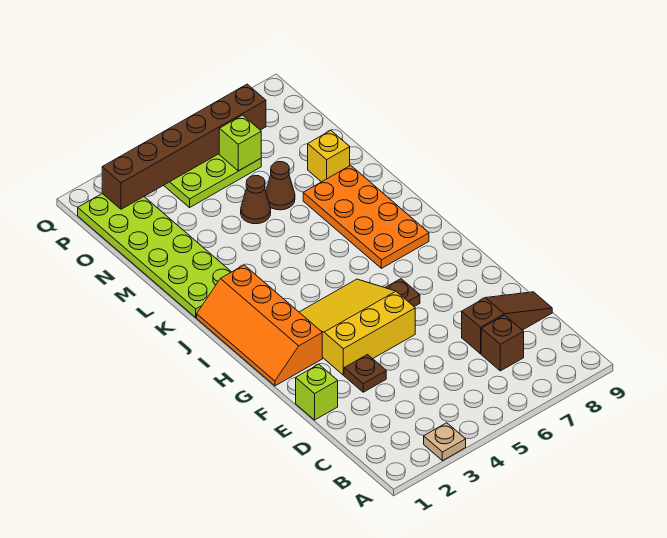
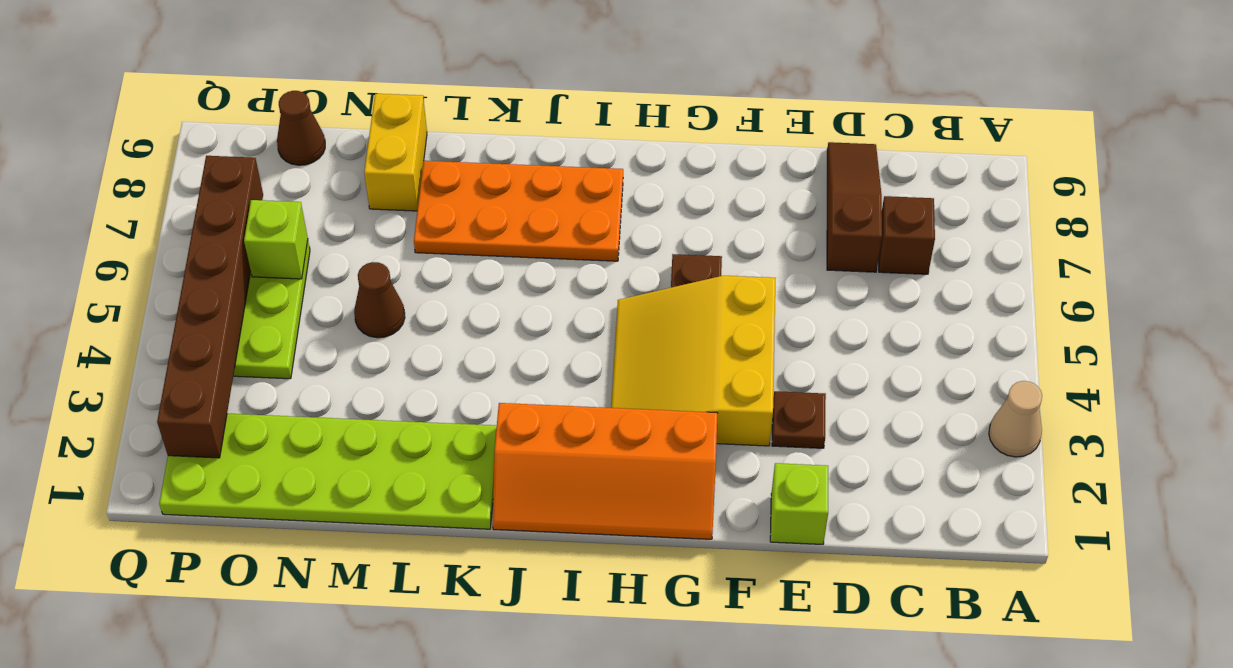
tan plate A3 level 1 -> tan cone A3 level 1
brown cone M6 level 1 -> brown cone O9 level 1
yellow brick M8 level 1 -> yellow brick M8:M9 level 1

